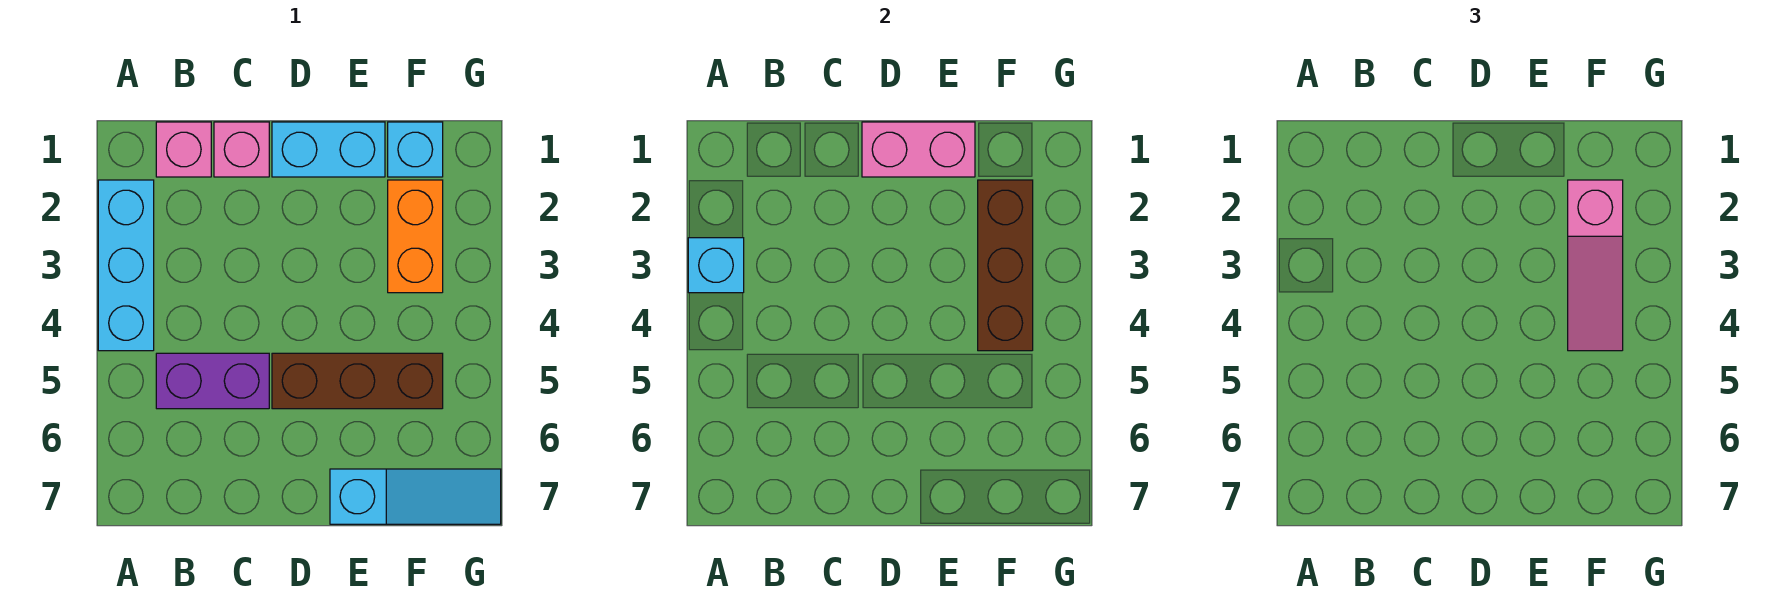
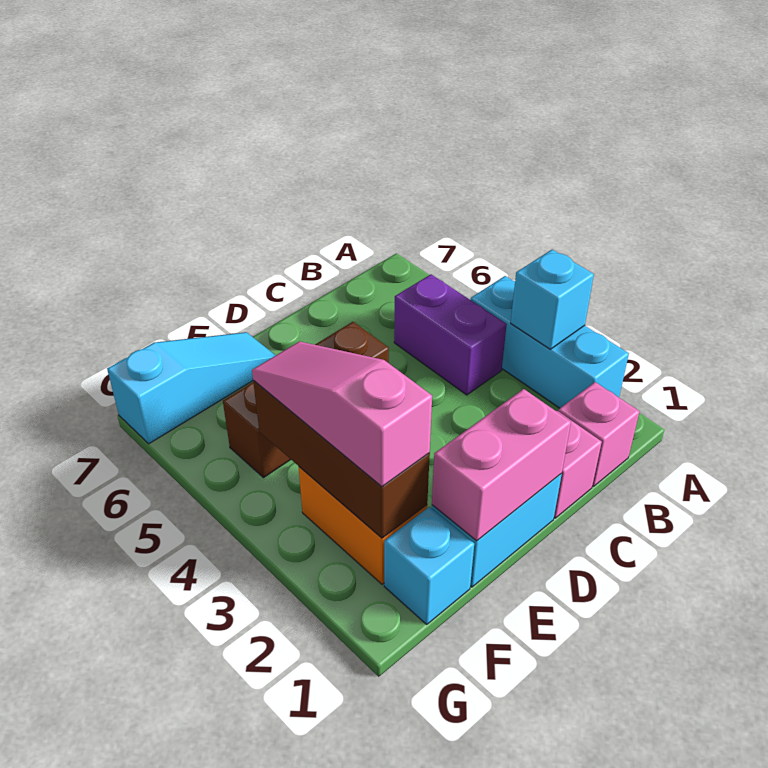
purple brick B5:C5 level 1 -> purple brick B4:B5 level 1
cyan slope E7:G7 level 1 top E -> cyan slope E7:G7 level 1 top G

